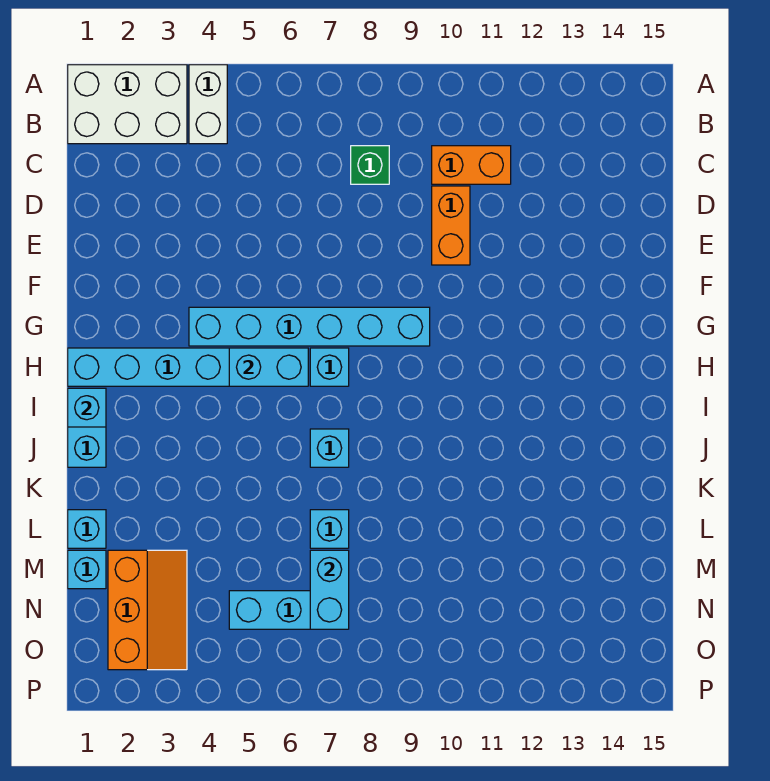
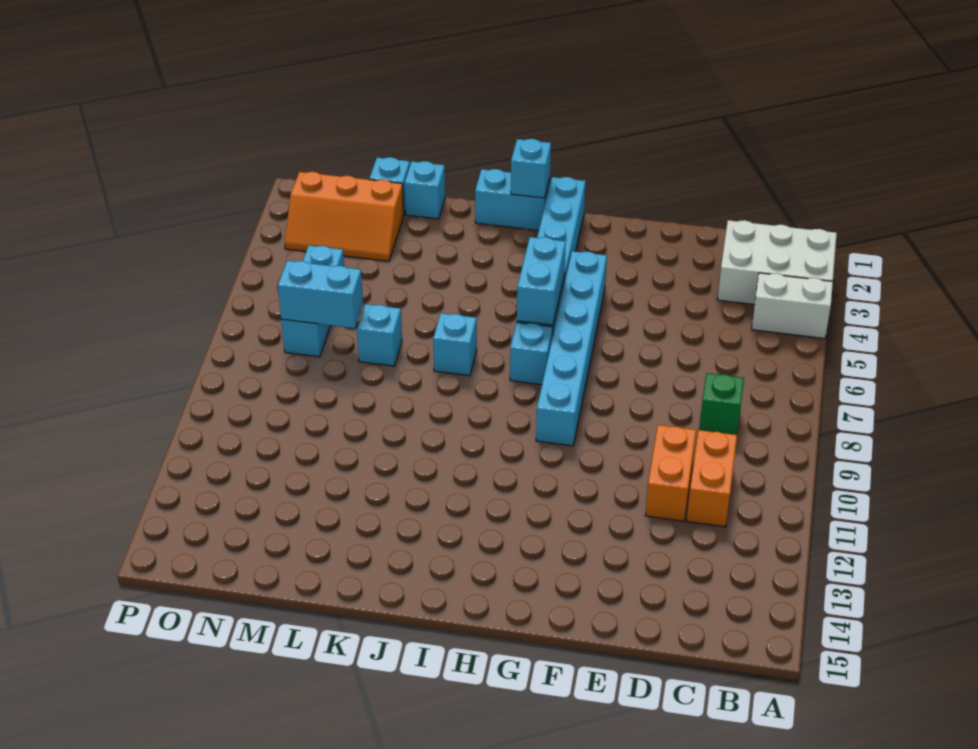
white brick A1:B3 level 1 -> white brick A2:C3 level 1
orange brick D10:E10 level 1 -> orange brick D10:D11 level 1

